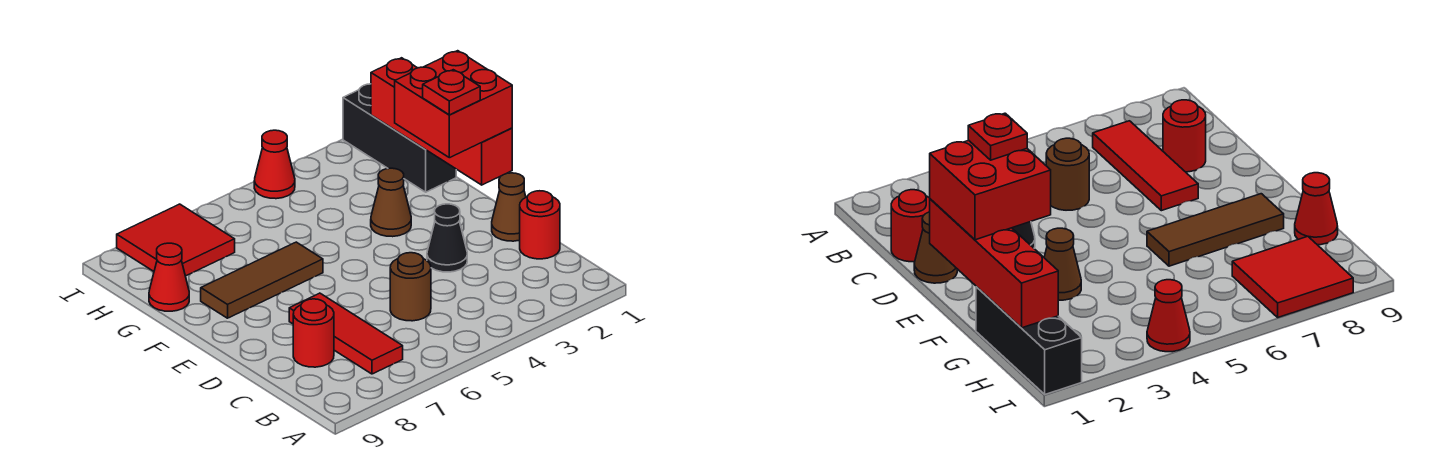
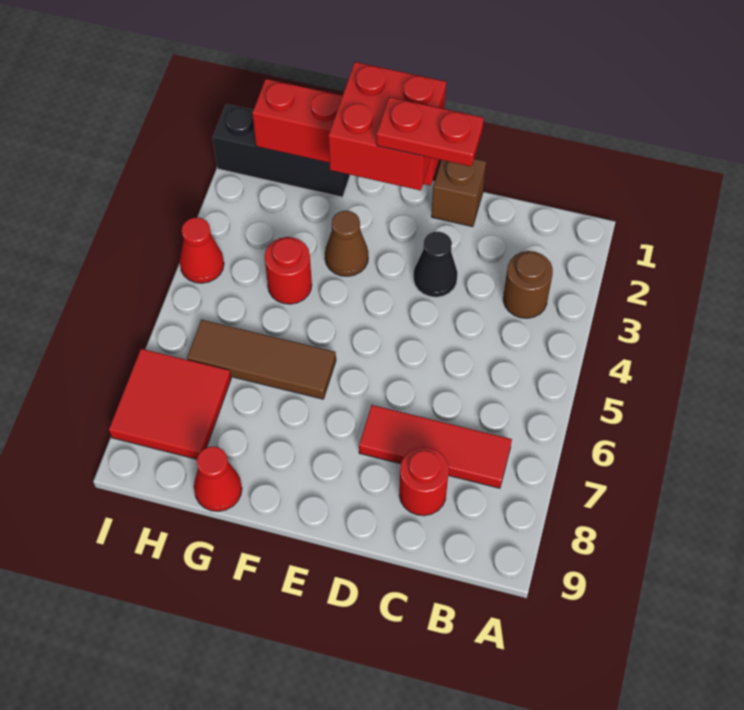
red round brick C1 level 1 -> red round brick G4 level 1
brown round brick C5 level 1 -> brown round brick B3 level 1
brown cone D1 level 1 -> brown brick D1 level 1
red plate E2 level 4 -> red plate D2:E2 level 4
brown tile F6:F8 level 1 -> brown tile F6:H6 level 1

